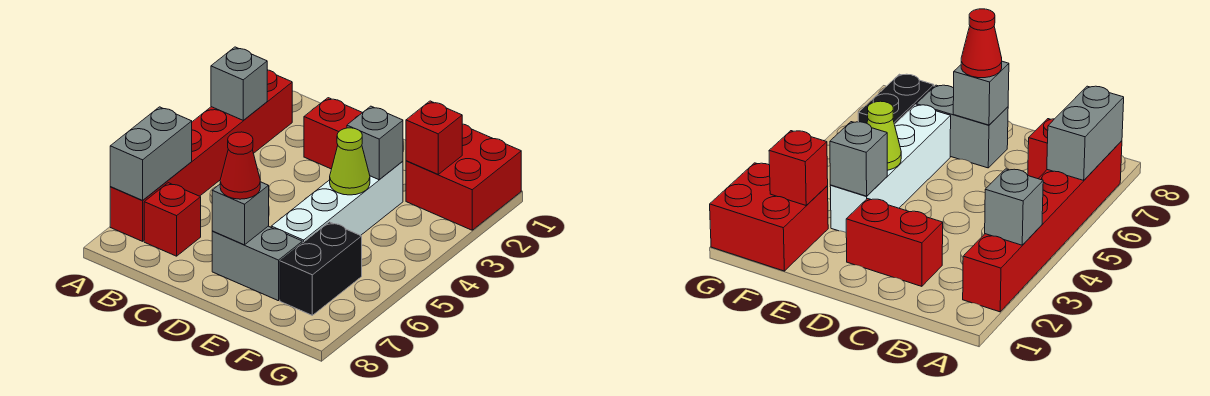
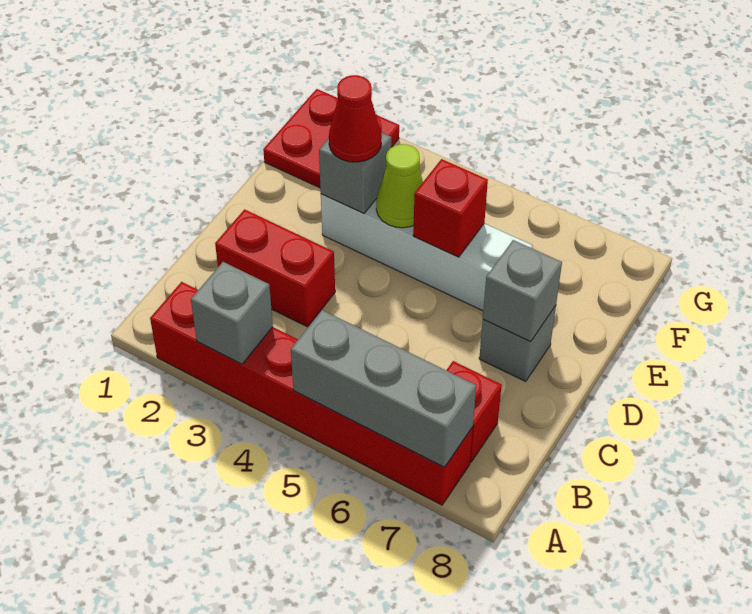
grey brick A6:A7 level 2 -> grey brick A5:A7 level 2
red brick C2:D2 level 1 -> red brick C2:C3 level 1
grey brick D7:E7 level 1 -> grey brick D7 level 1
red cone D7 level 3 -> red cone E3 level 3
red brick F1:G2 level 1 -> red plate F1:G2 level 1
red brick F2 level 2 -> red brick E5 level 2
black brick F6:F7 level 1 -> none

